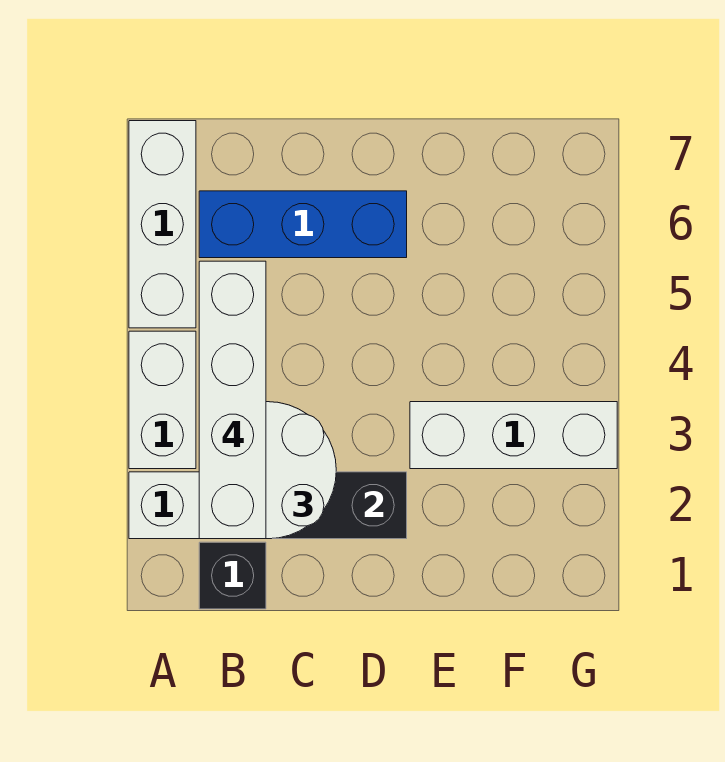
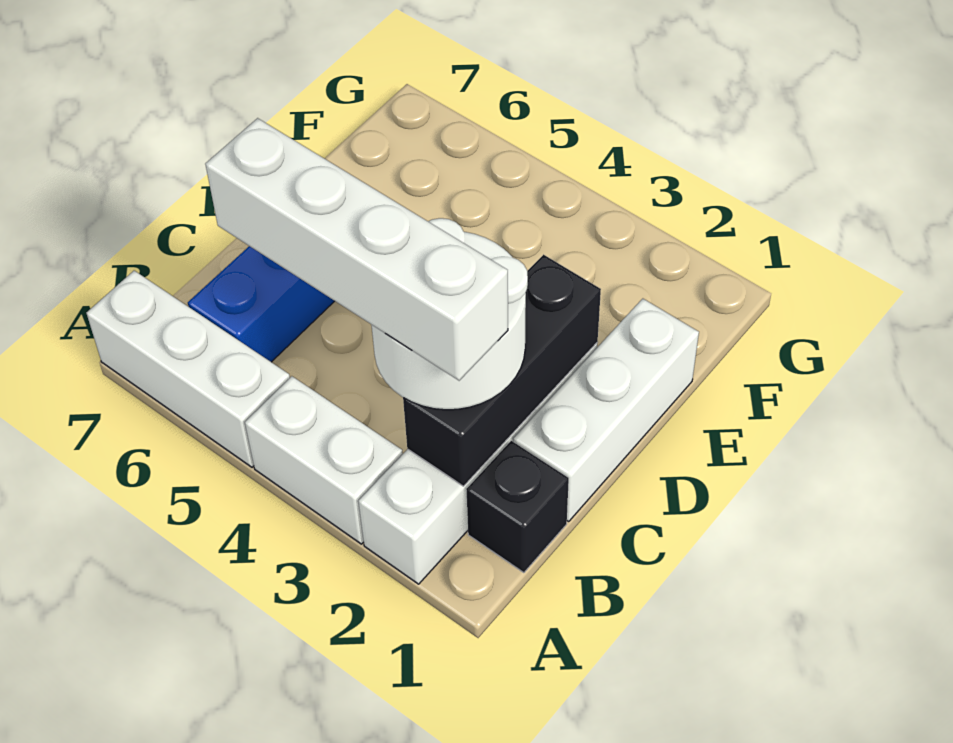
white brick E3:G3 level 1 -> white brick C1:E1 level 1

